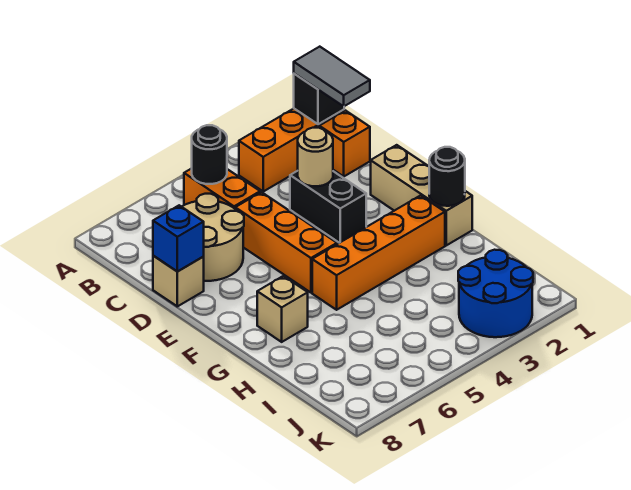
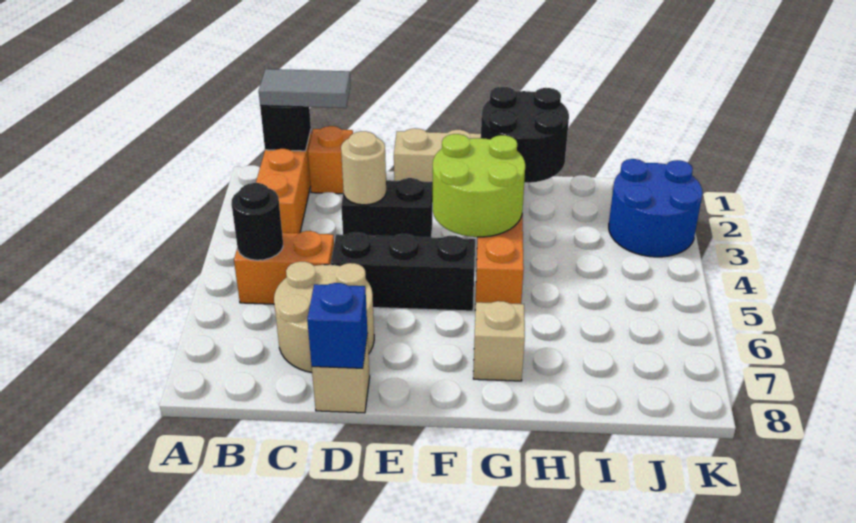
orange brick D5:F5 level 1 -> black brick D5:F5 level 1
none -> lime round brick F3:G4 level 2
black round brick G1 level 2 -> black round brick G1:H2 level 2

